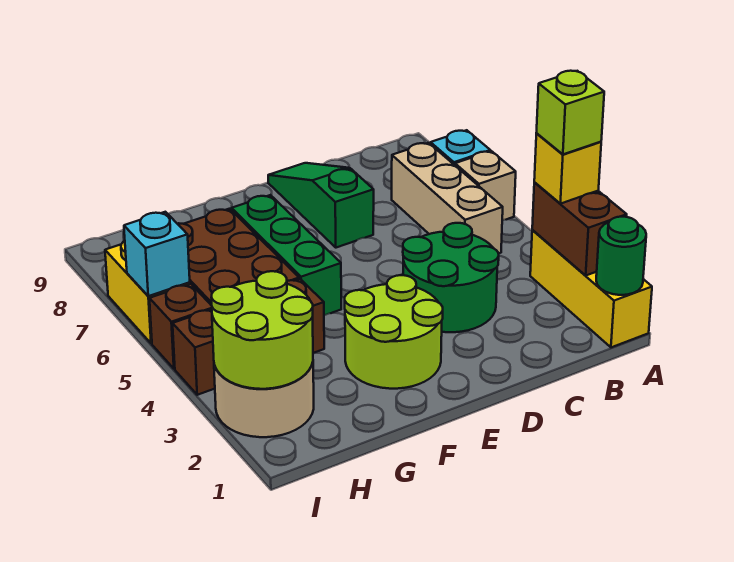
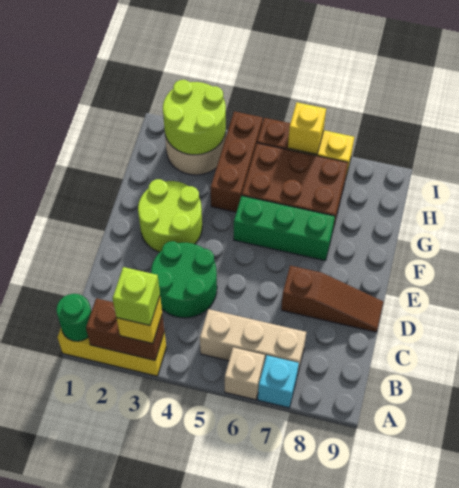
green slope D7:D9 level 1 top 7 -> brown slope D7:D9 level 1 top 7
cyan brick I6 level 2 -> yellow brick I6 level 2

